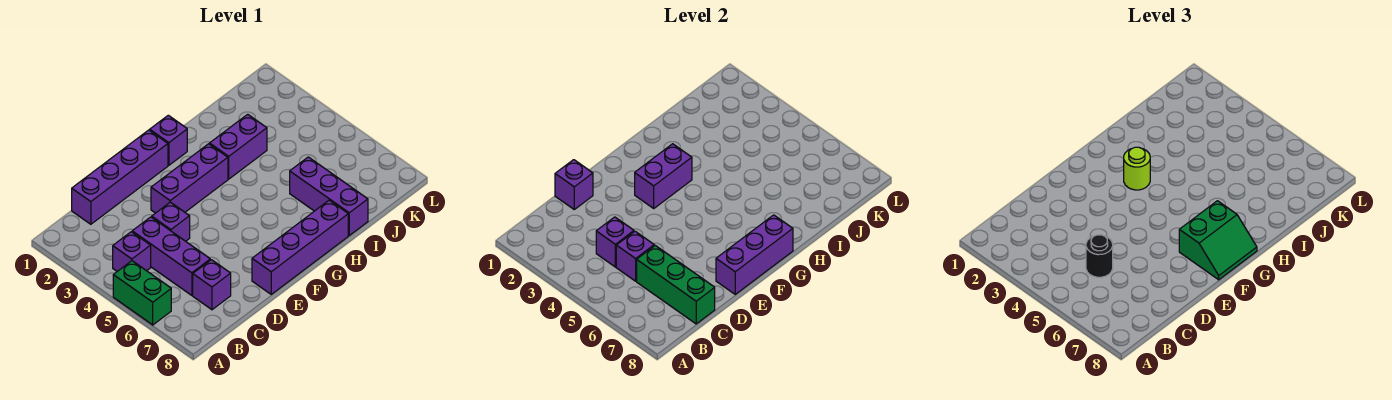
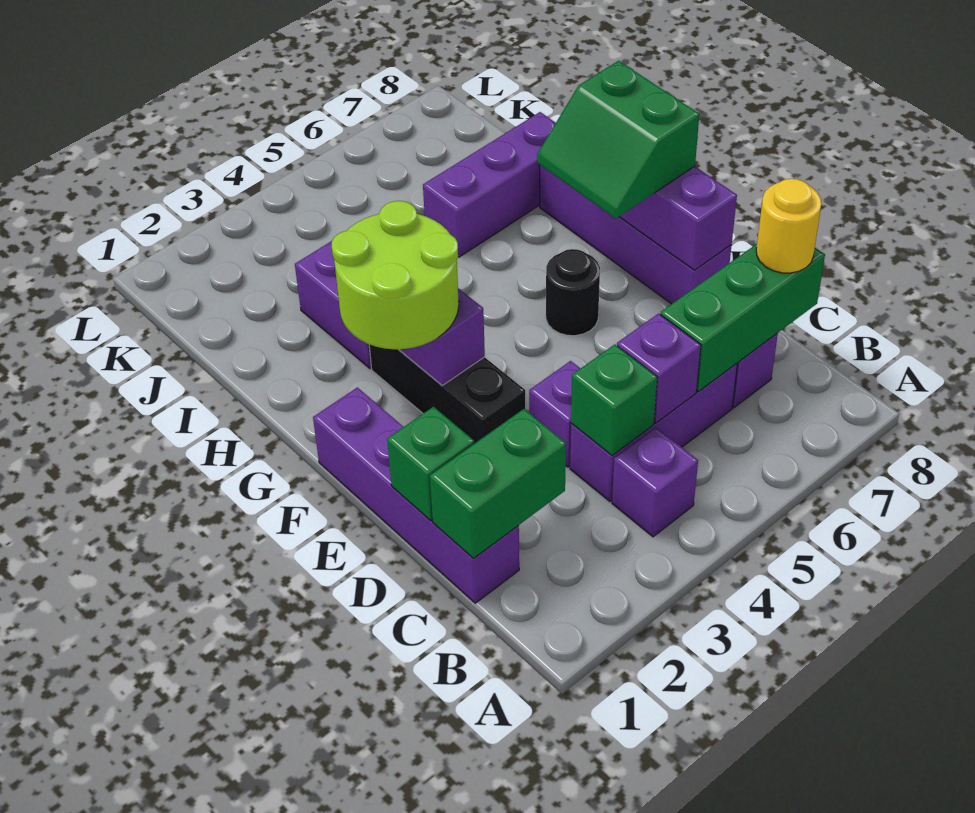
green brick A5:A6 level 1 -> green brick C1:C2 level 2
purple brick C4 level 2 -> green brick C4 level 2
black round brick C5 level 3 -> black round brick F6 level 1
none -> yellow round brick C8 level 3
purple brick D1 level 2 -> green brick D1 level 2
purple brick E3:G3 level 1 -> black brick E3:G3 level 1
green slope F7:G8 level 3 top 7 -> green slope F7:G8 level 3 top 8
purple brick G1 level 1 -> none
lime round brick G3 level 3 -> lime round brick F2:G3 level 3

